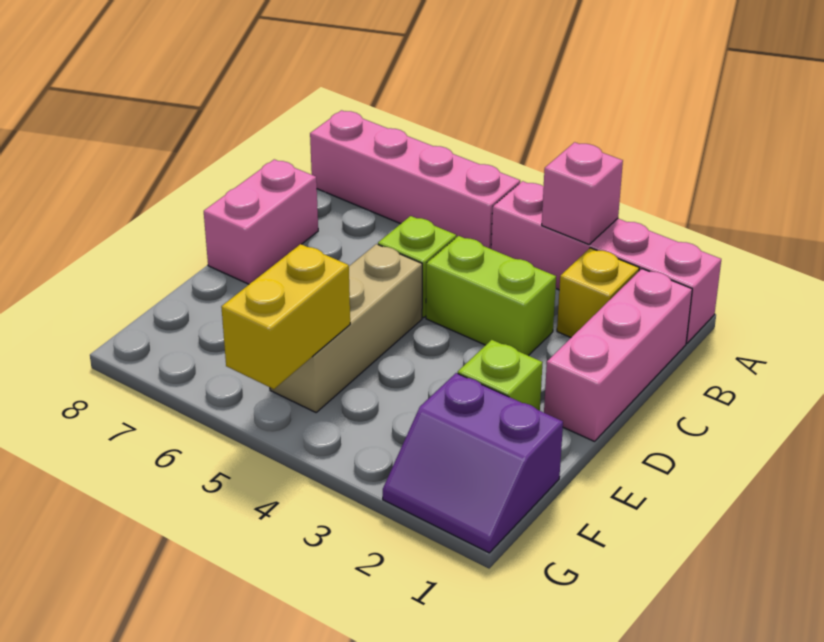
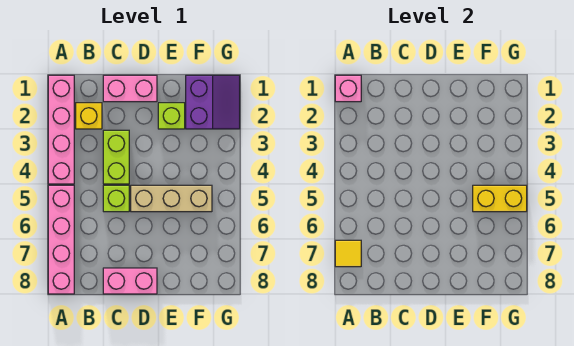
pink brick A3 level 2 -> pink brick A1 level 2
none -> yellow tile A7 level 2
pink brick B1:D1 level 1 -> pink brick C1:D1 level 1

